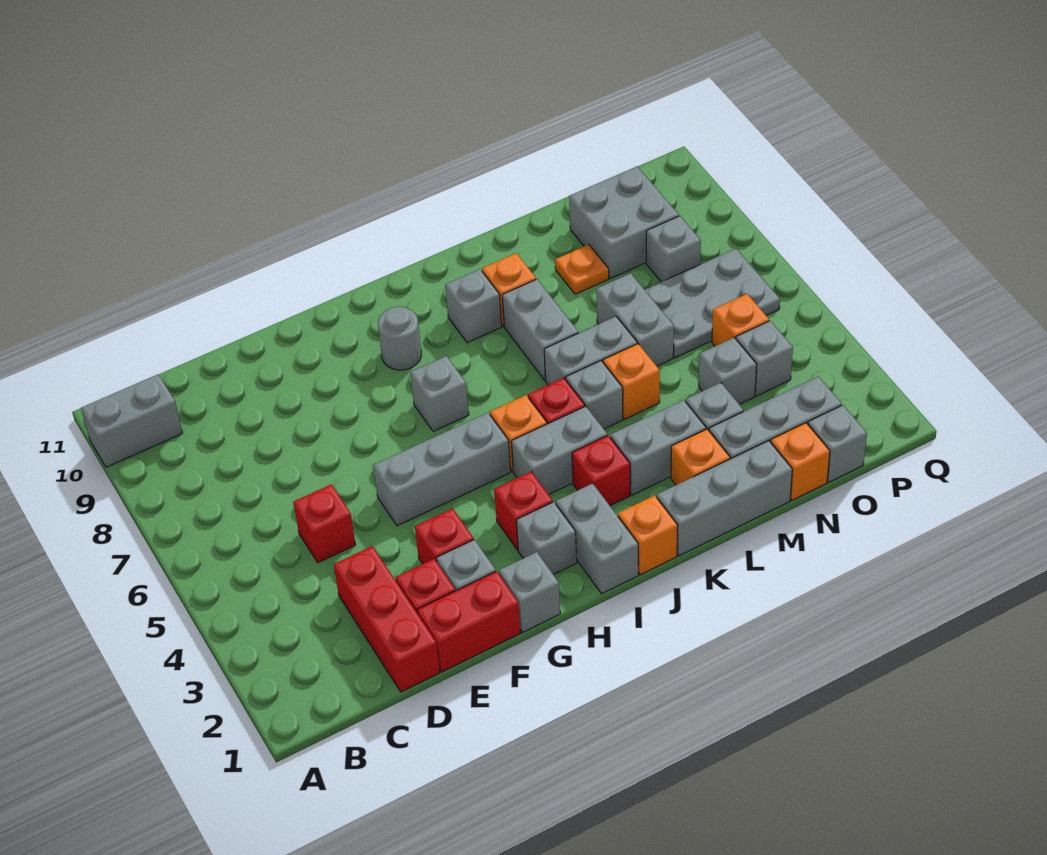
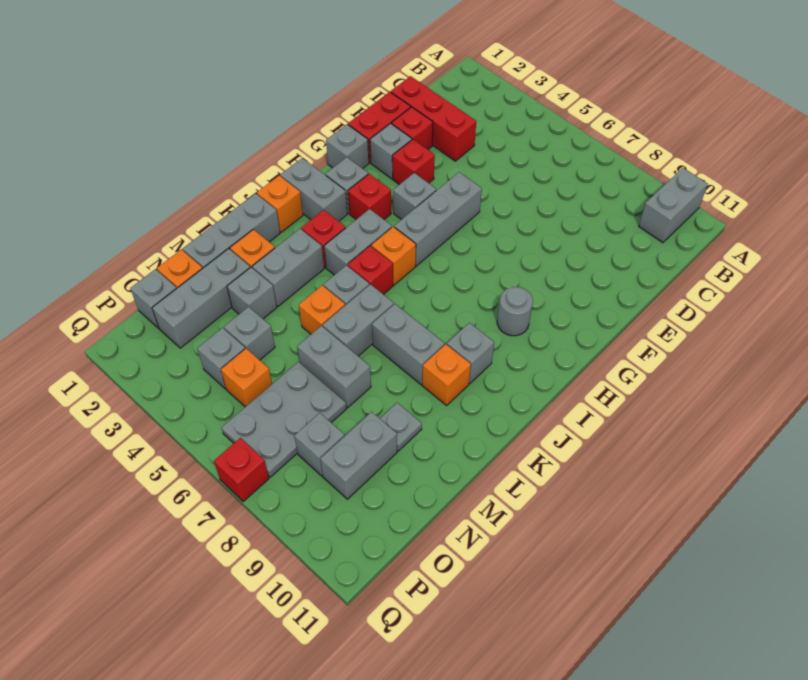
red brick D5 level 1 -> red brick Q7 level 1
grey brick H7 level 1 -> grey brick G4 level 1
orange plate M9 level 1 -> grey plate M9 level 1
grey brick N9:O10 level 1 -> grey brick N9:O9 level 1

